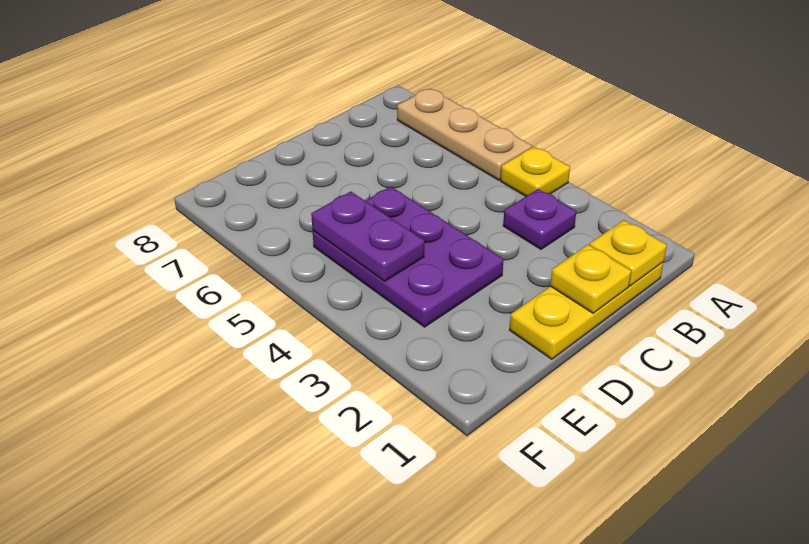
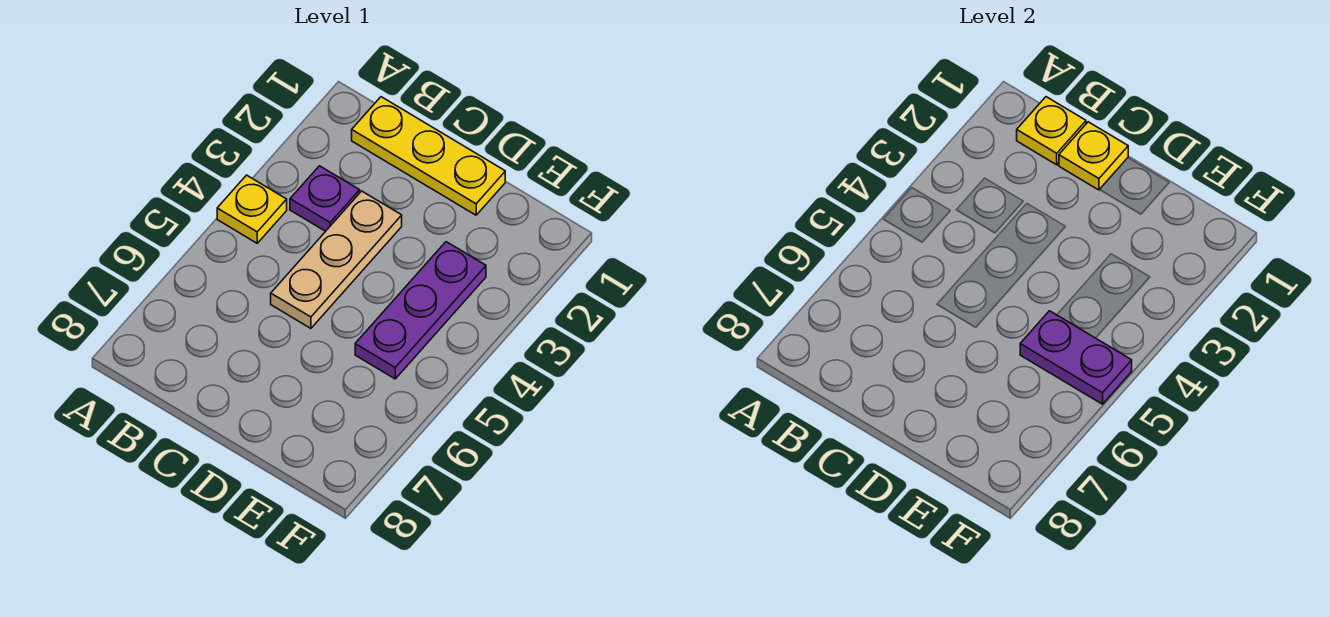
tan plate A5:A7 level 1 -> tan plate C3:C5 level 1
purple plate D3:E5 level 1 -> purple plate E3:E5 level 1
purple plate E4:E5 level 2 -> purple plate E5:F5 level 2

